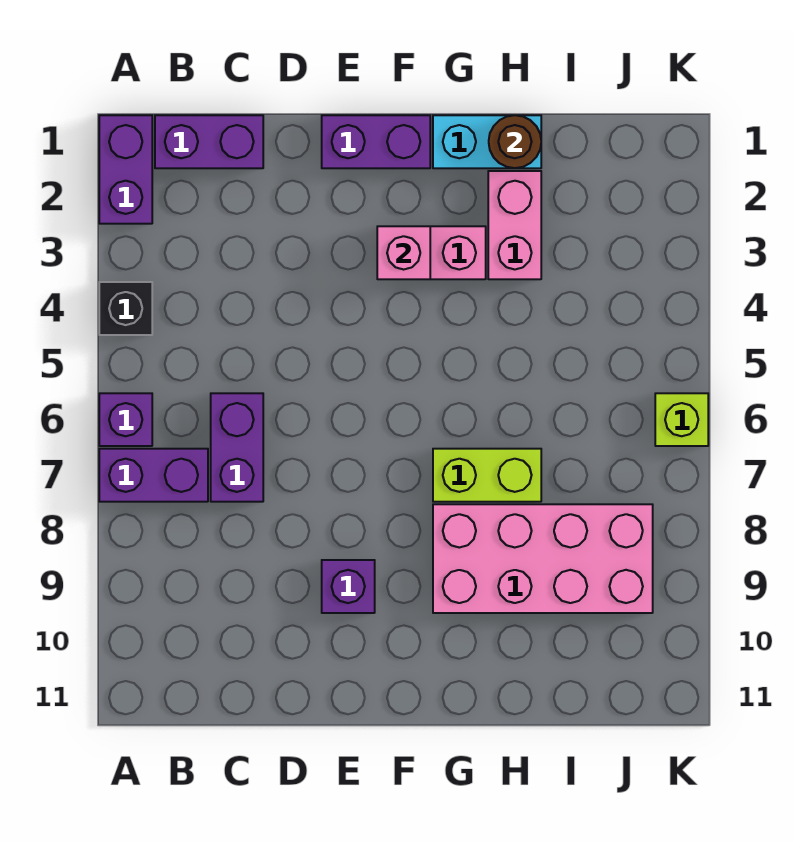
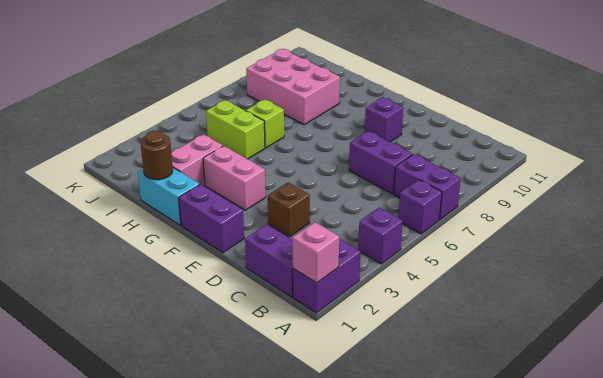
black brick A4 level 1 -> purple brick A4 level 1
purple brick C6:C7 level 1 -> purple brick C7:D7 level 1
none -> brown brick D3 level 1
pink brick F3 level 2 -> pink brick A1 level 2
lime brick G7:H7 level 1 -> lime brick H5:I5 level 1
pink brick G8:J9 level 1 -> pink brick H8:J9 level 1
lime brick K6 level 1 -> lime brick H6 level 1

